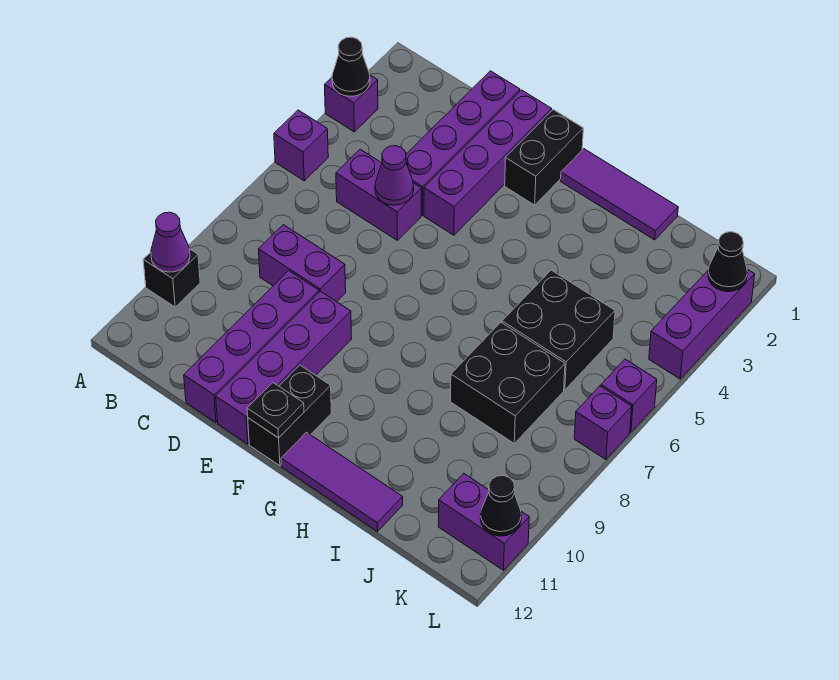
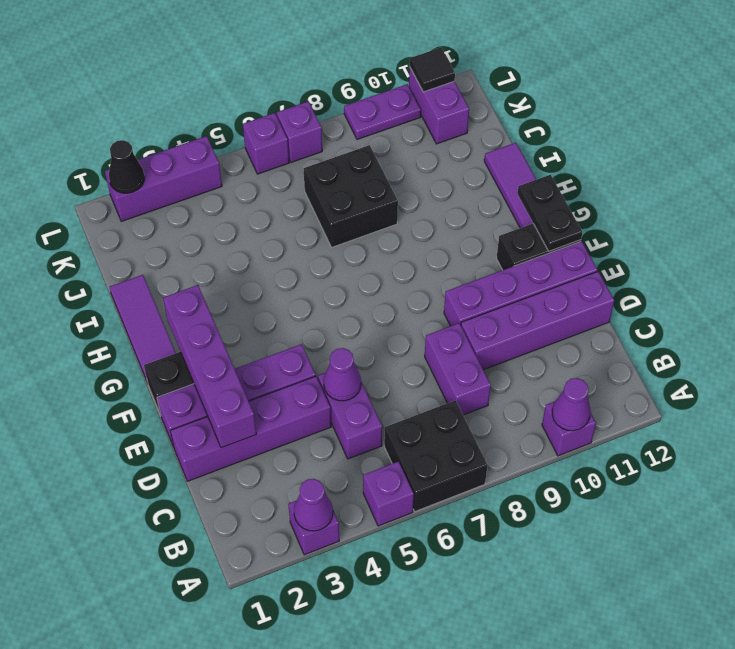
black cone A3 level 2 -> purple cone A3 level 2
black brick A10 level 1 -> purple brick A10 level 1
none -> purple brick D2:G2 level 2
black plate F12 level 2 -> black plate F12:G12 level 2
black brick I5:J6 level 1 -> black brick A6:B7 level 1
none -> purple plate L9:L10 level 1
black cone L11 level 2 -> black tile L11 level 2

